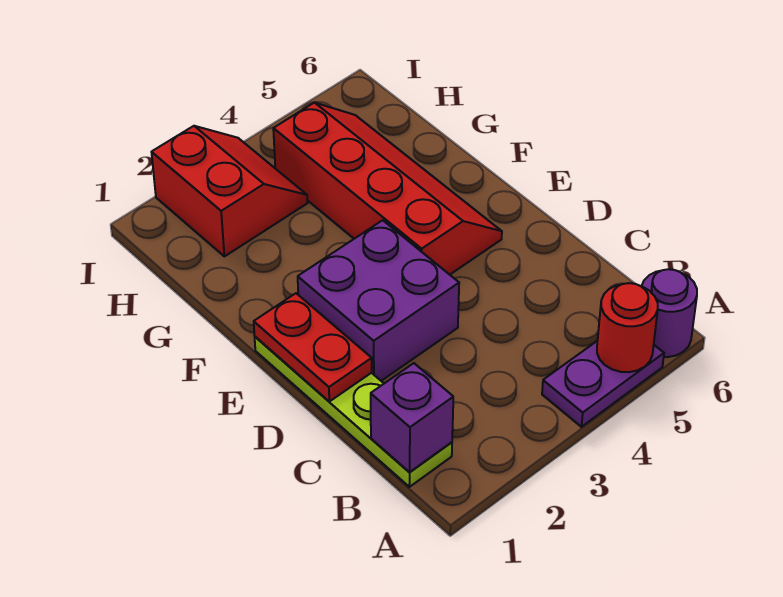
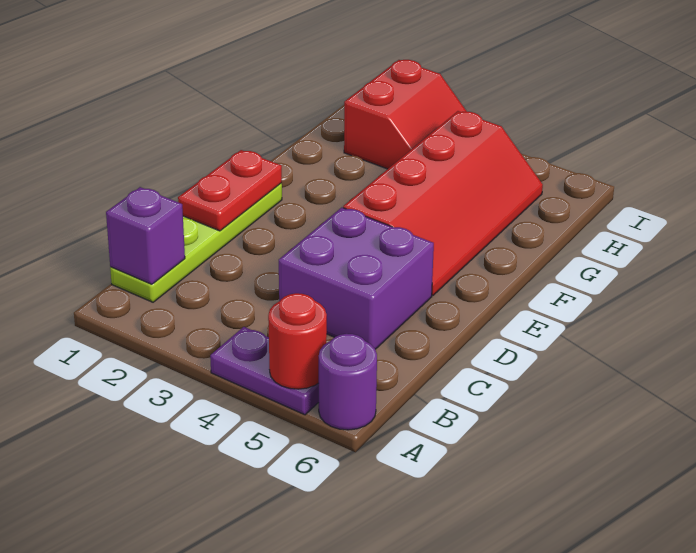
purple brick D2:E3 level 1 -> purple brick C4:D5 level 1

